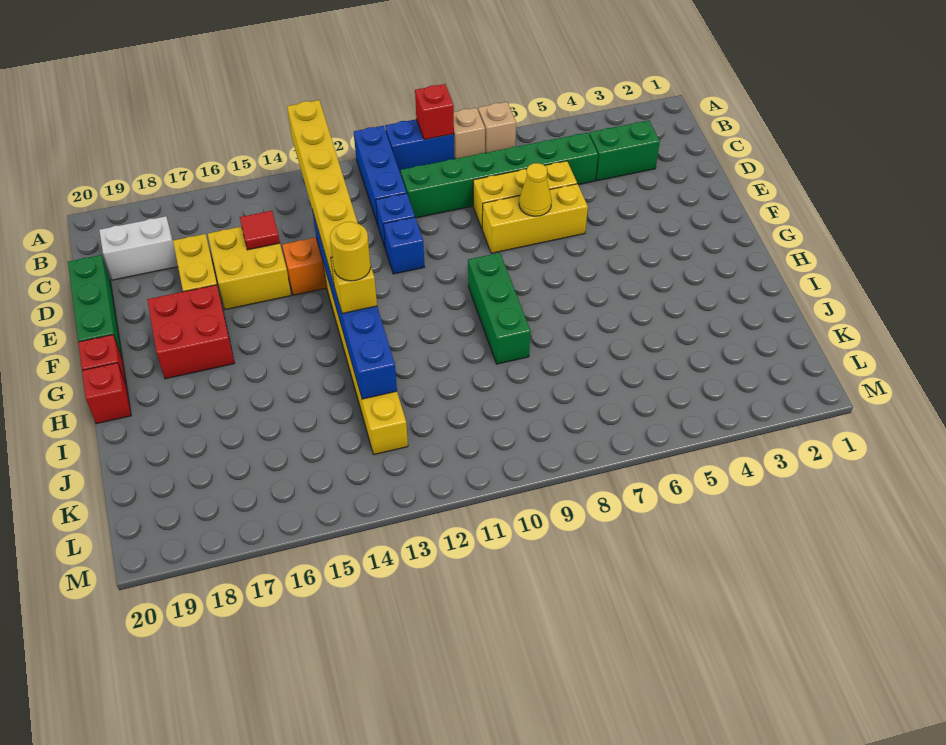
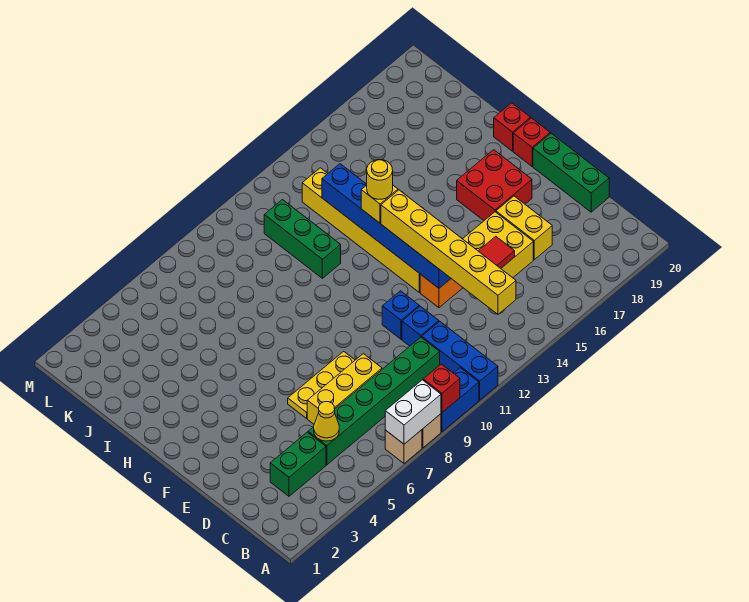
white brick C18:C19 level 1 -> white brick A7:A8 level 2
yellow brick E6:E8 level 1 -> yellow plate E6:E8 level 1
yellow cone E7 level 2 -> yellow cone C5 level 2
green brick G9:I9 level 1 -> green brick I11:K11 level 1

